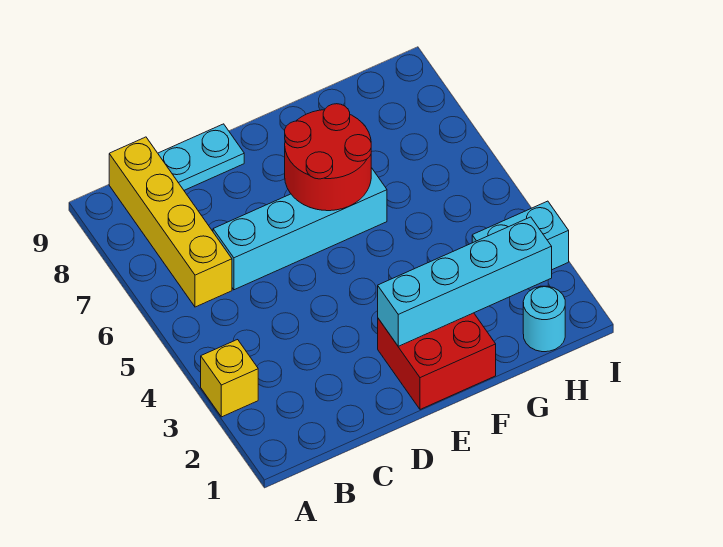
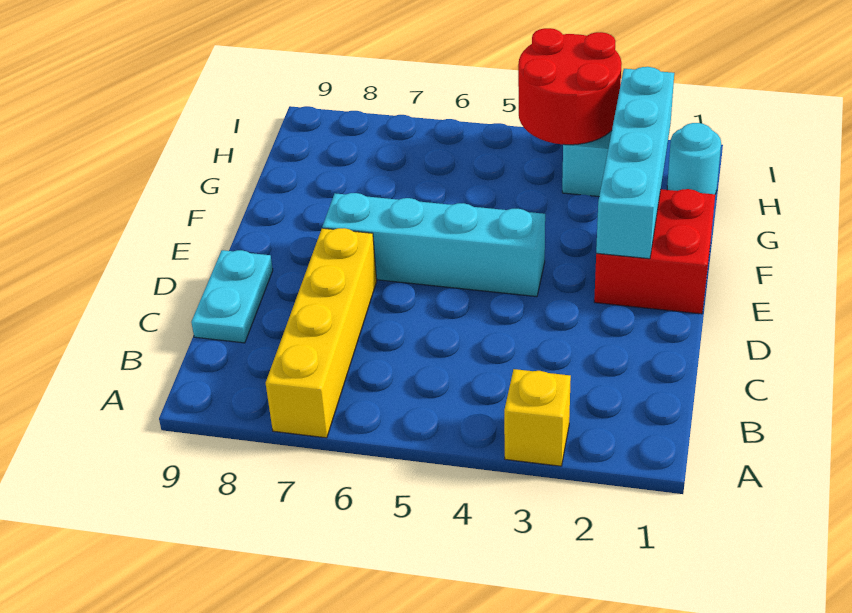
yellow brick B6:B9 level 1 -> yellow brick A7:D7 level 1
cyan brick C6:F6 level 1 -> cyan brick E4:E7 level 1
red round brick E6:F7 level 2 -> red round brick H3:I4 level 2

